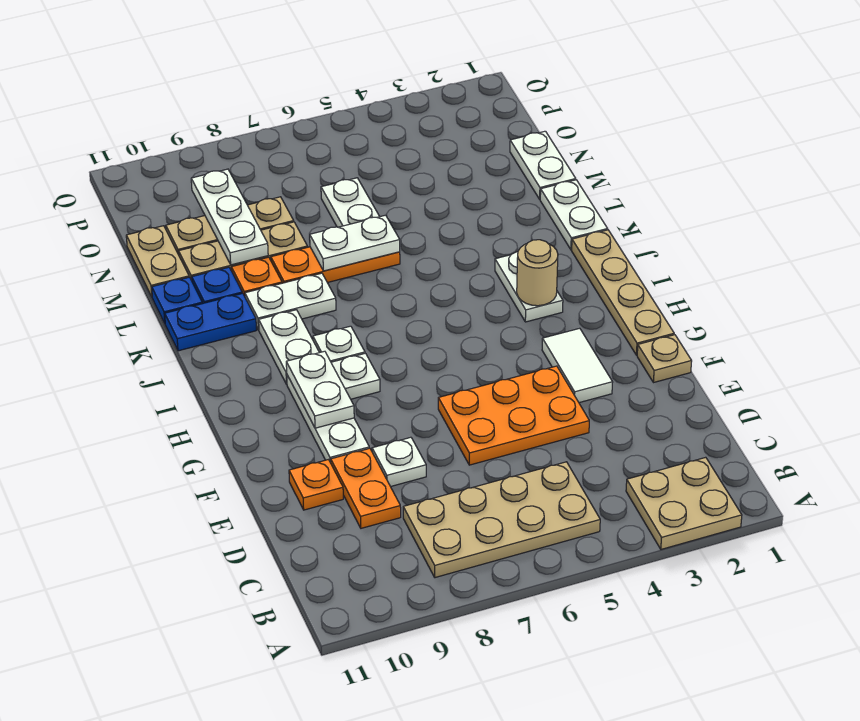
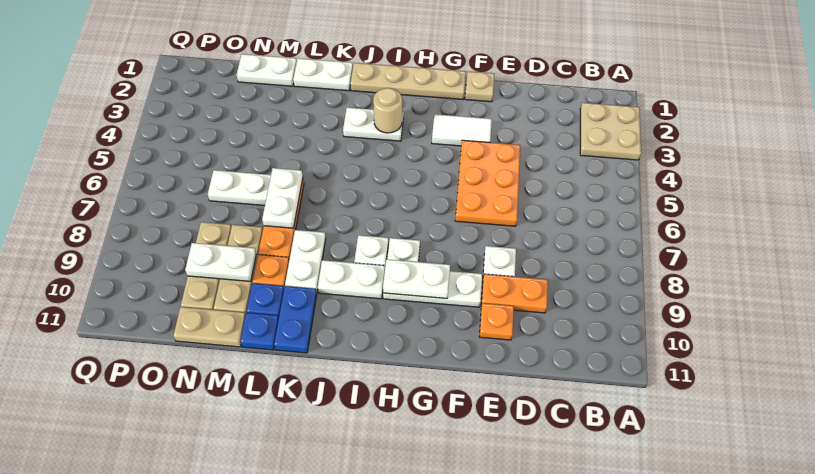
tan plate B5:C8 level 1 -> none
white plate M9:O9 level 2 -> white plate M9:N9 level 2

